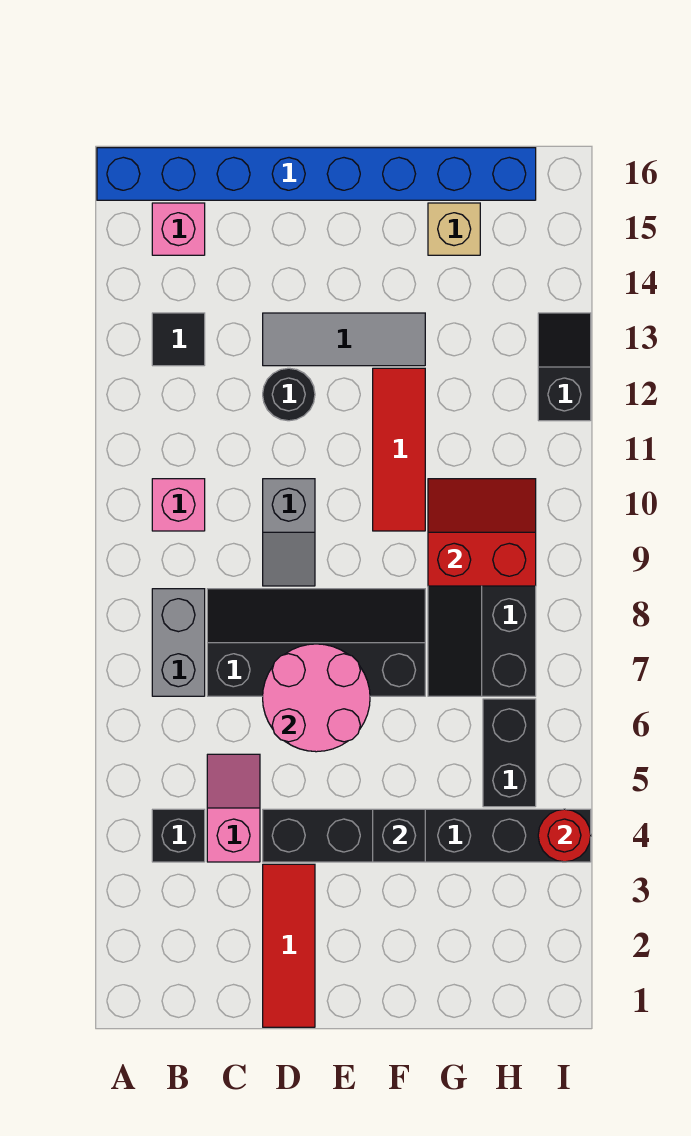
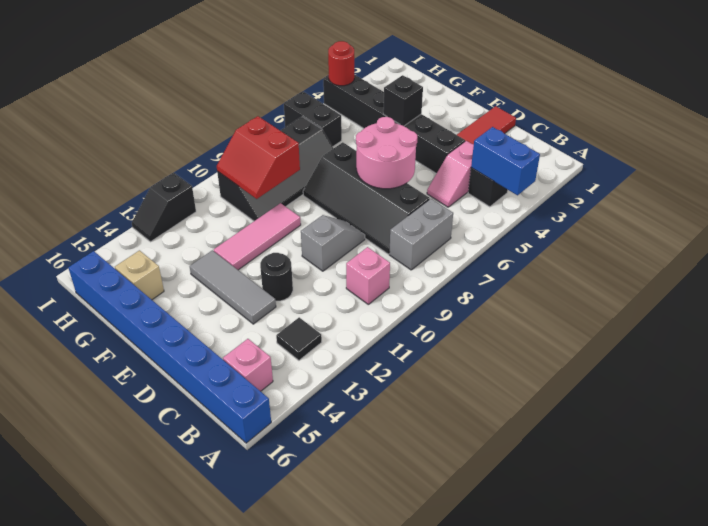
none -> blue brick A4:B4 level 2
red tile F10:F12 level 1 -> pink tile F10:F12 level 1
black brick H5:H6 level 1 -> black brick H6:I6 level 1

